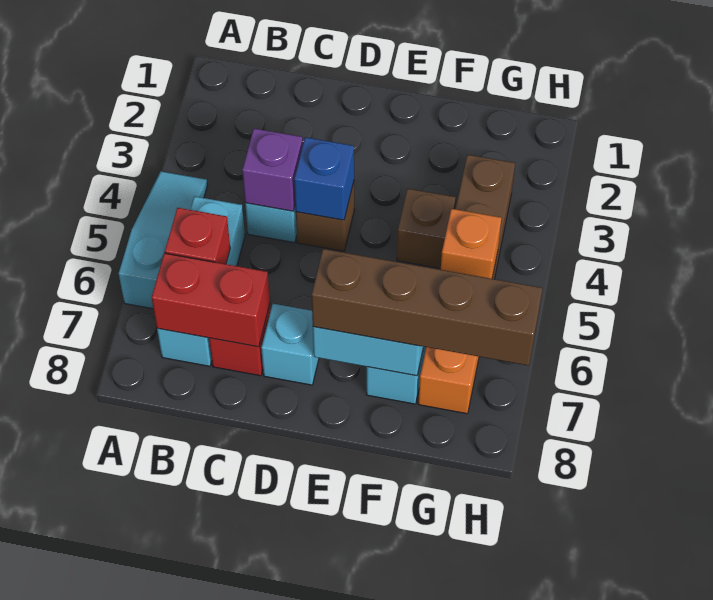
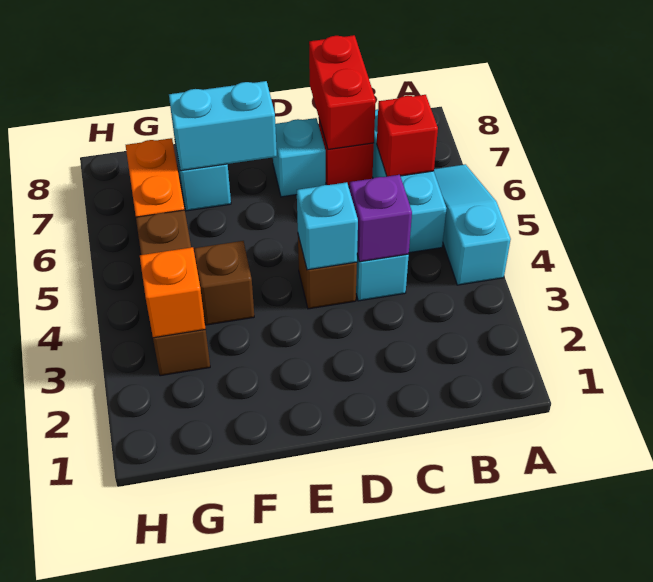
cyan slope A4:A6 level 1 top 6 -> cyan slope A4:A6 level 1 top 4
red brick B7:C7 level 2 -> red brick C7:C8 level 2
blue brick D4 level 2 -> cyan brick D4 level 2
brown brick E7:H7 level 3 -> none
orange brick G5 level 2 -> orange brick G3 level 2

